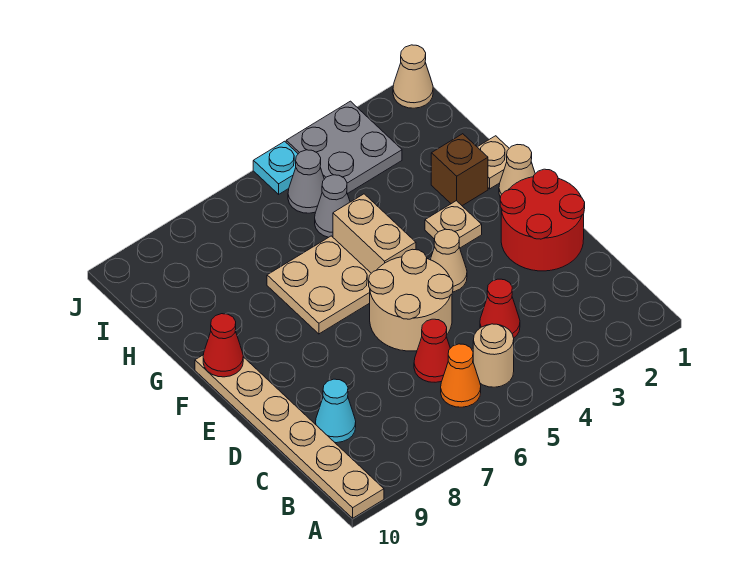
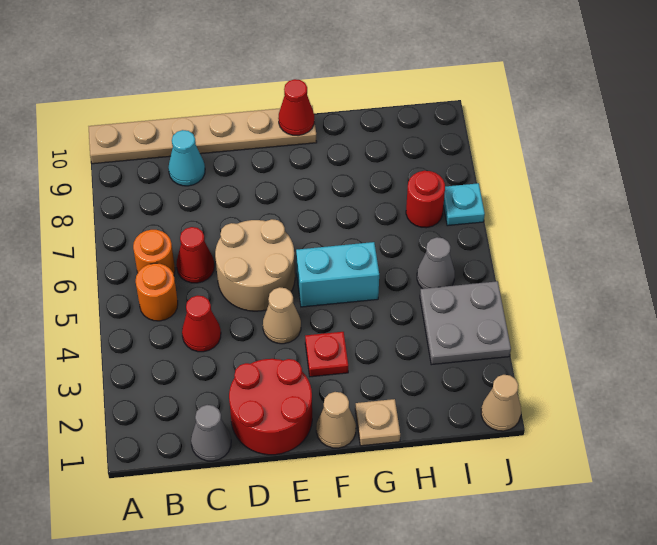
tan round brick B5 level 1 -> orange round brick B5 level 1
orange cone B6 level 1 -> orange round brick B6 level 1
tan plate F3 level 1 -> red plate F3 level 1
tan brick F5:G5 level 1 -> cyan brick F5:G5 level 1
tan plate F6:G7 level 1 -> none
brown brick G2 level 1 -> none
grey cone H5 level 1 -> grey cone C1 level 1
none -> red round brick I7 level 1
cyan plate J5 level 1 -> cyan plate J7 level 1

